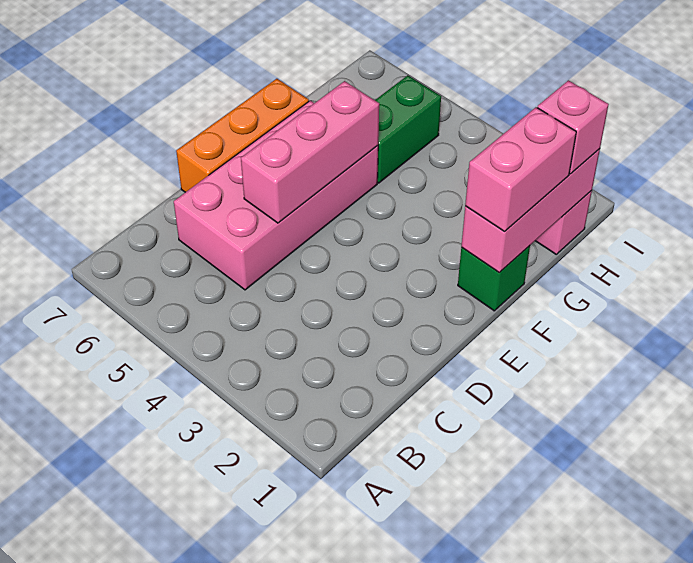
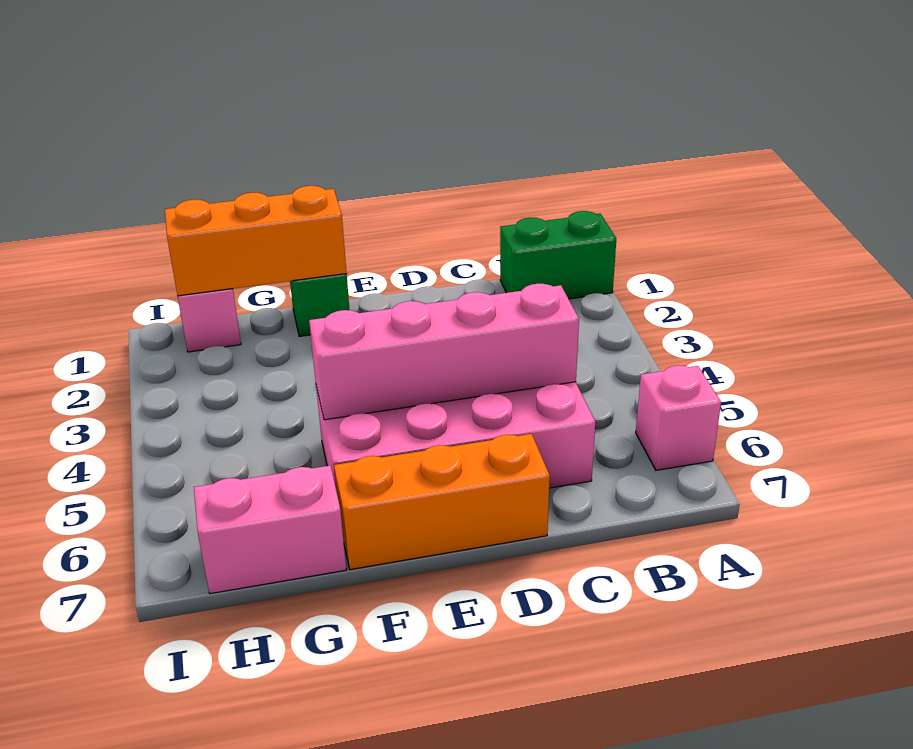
pink brick D5:F5 level 2 -> pink brick C5:F5 level 2
pink brick F1:H1 level 2 -> orange brick F1:H1 level 2
pink brick F1:G1 level 3 -> pink brick G7:H7 level 1
green brick G5:H5 level 1 -> green brick A1:B1 level 1
pink brick H1 level 3 -> pink brick A6 level 1

